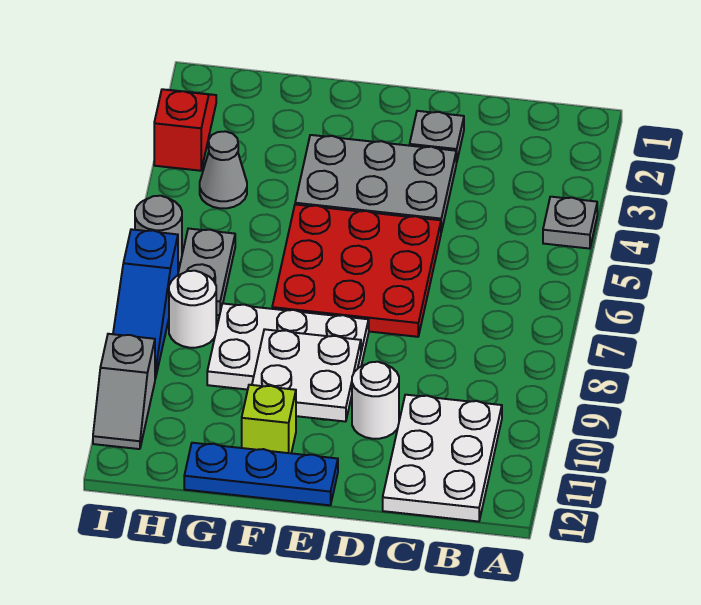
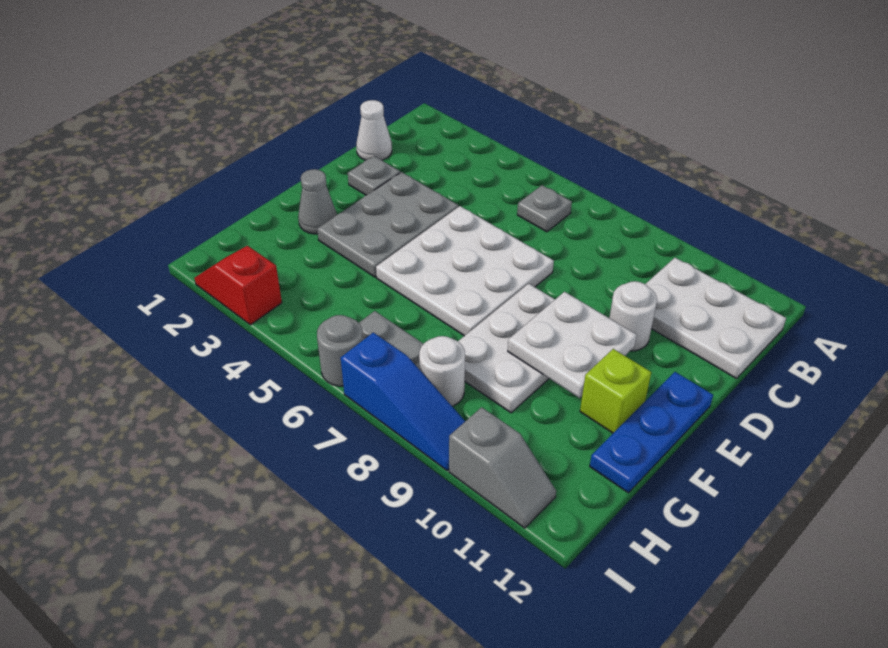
grey plate A4 level 1 -> grey plate B6 level 1
none -> white cone C1 level 1
red plate D5:F7 level 1 -> white plate D5:F7 level 1
grey cone H4 level 1 -> grey cone F2 level 1

